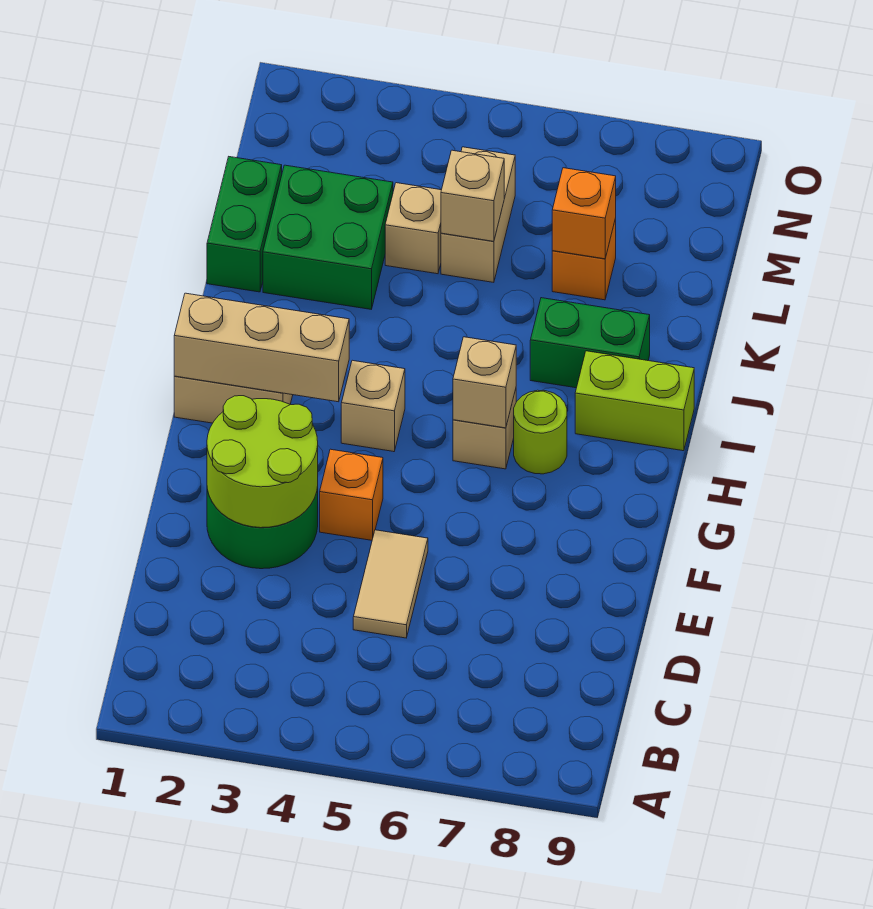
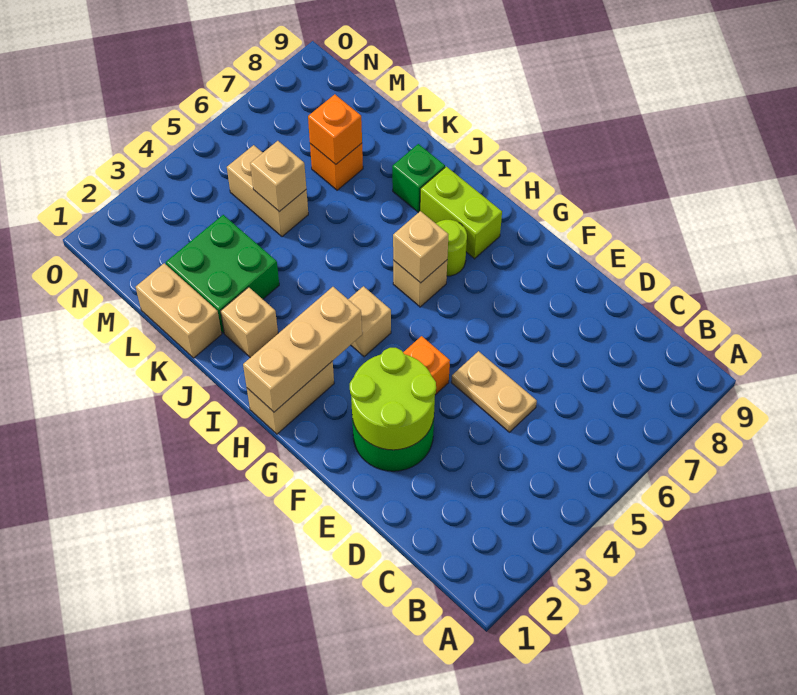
tan tile D5:E5 level 1 -> tan plate D5:E5 level 1
lime brick I8:I9 level 1 -> lime brick H8:I8 level 1
green brick J7:J8 level 1 -> green brick J8 level 1
green brick K1:L1 level 1 -> tan brick K1:L1 level 1
tan brick L4 level 1 -> tan brick J2 level 1

